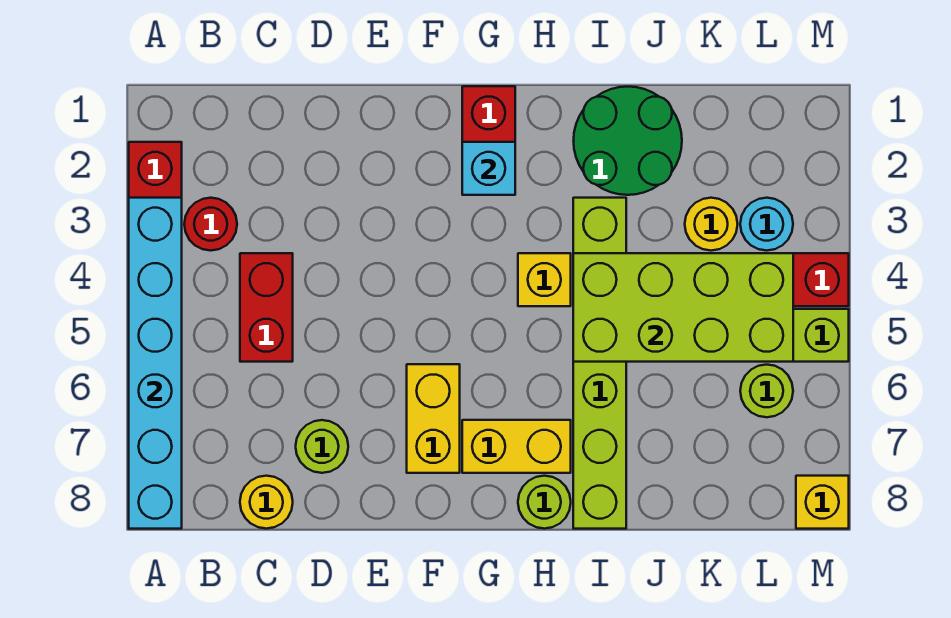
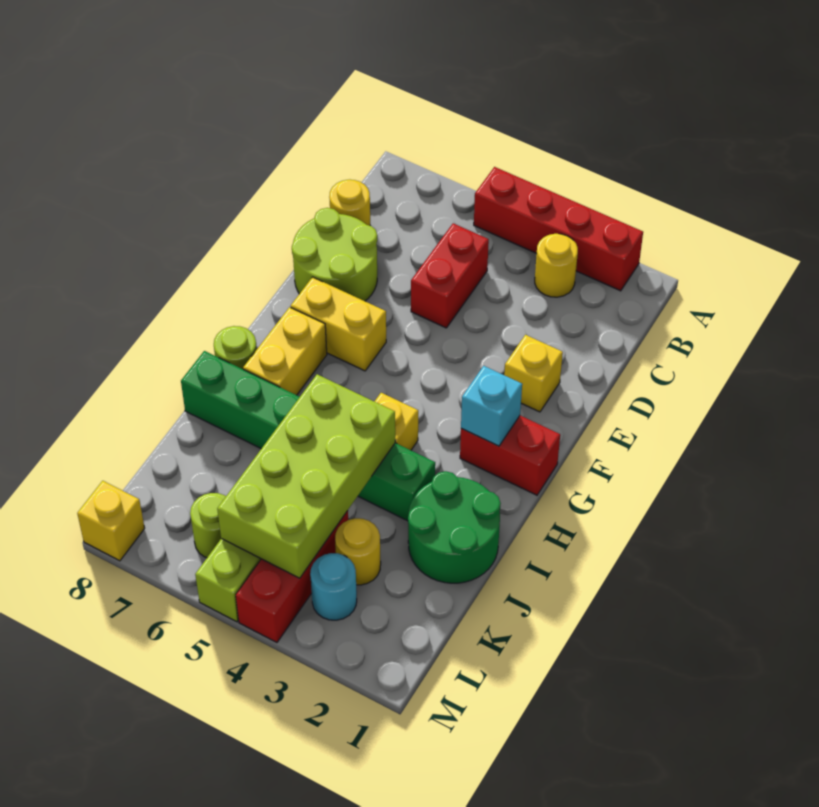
cyan brick A3:A8 level 2 -> none
red round brick B3 level 1 -> yellow round brick B3 level 1
red brick C4:C5 level 1 -> red brick C5:D5 level 1
lime round brick D7 level 1 -> lime round brick D7:E8 level 1
none -> yellow brick E2 level 1
lime brick I3:I8 level 1 -> green brick I3:I8 level 1

